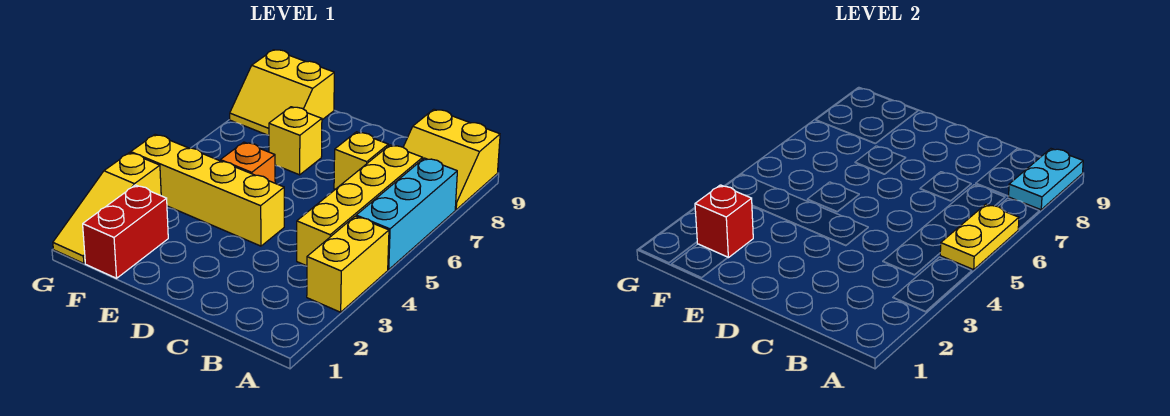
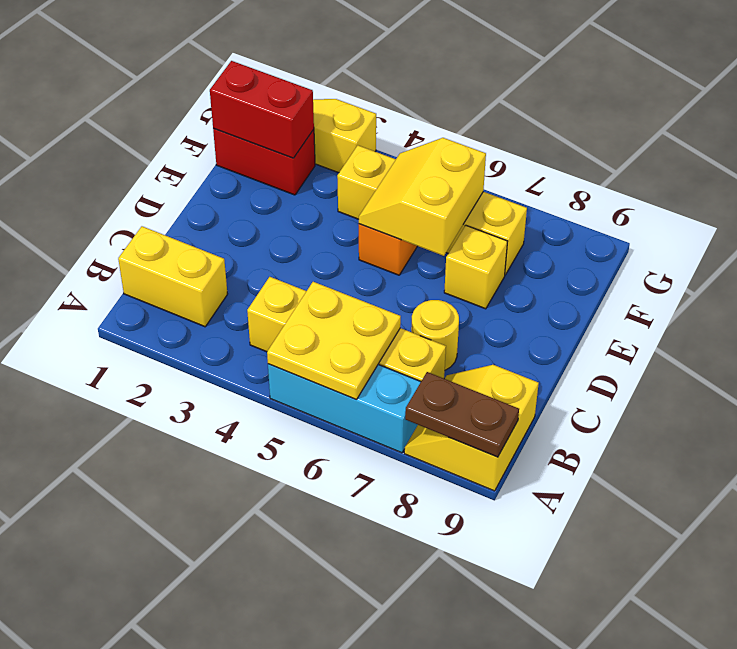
yellow brick A3:A4 level 1 -> yellow brick B1:B2 level 1
yellow plate A5:A6 level 2 -> yellow plate A5:B6 level 2
cyan plate A8:A9 level 2 -> brown plate A8:A9 level 2
yellow brick C7 level 1 -> yellow round brick C7 level 1
yellow brick D4:G4 level 1 -> yellow brick F4:F7 level 1
red brick F2 level 2 -> red brick F1:F2 level 2
yellow slope F8:G9 level 1 top 9 -> yellow slope E5:F6 level 2 top 6

